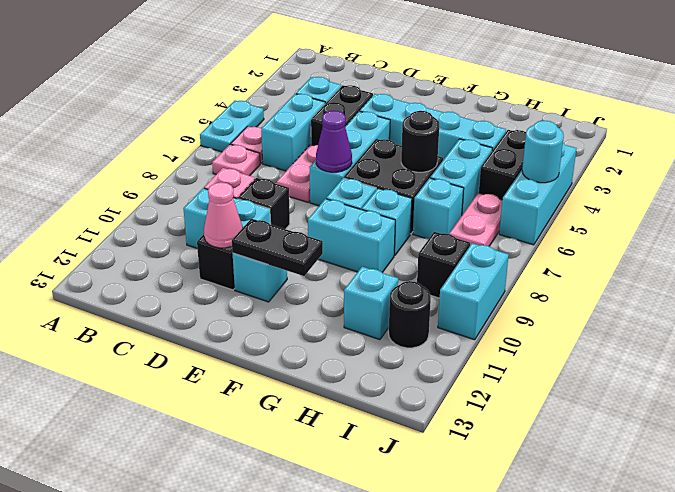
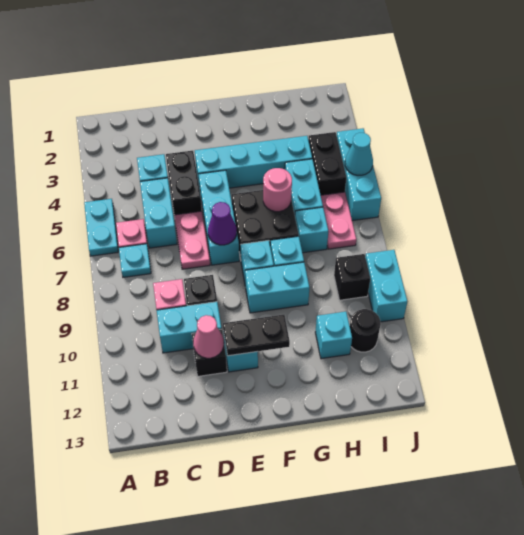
pink plate B7 level 1 -> cyan plate B7 level 1
black round brick G6 level 2 -> pink round brick G6 level 2
cyan round brick J5 level 2 -> cyan cone J5 level 2

